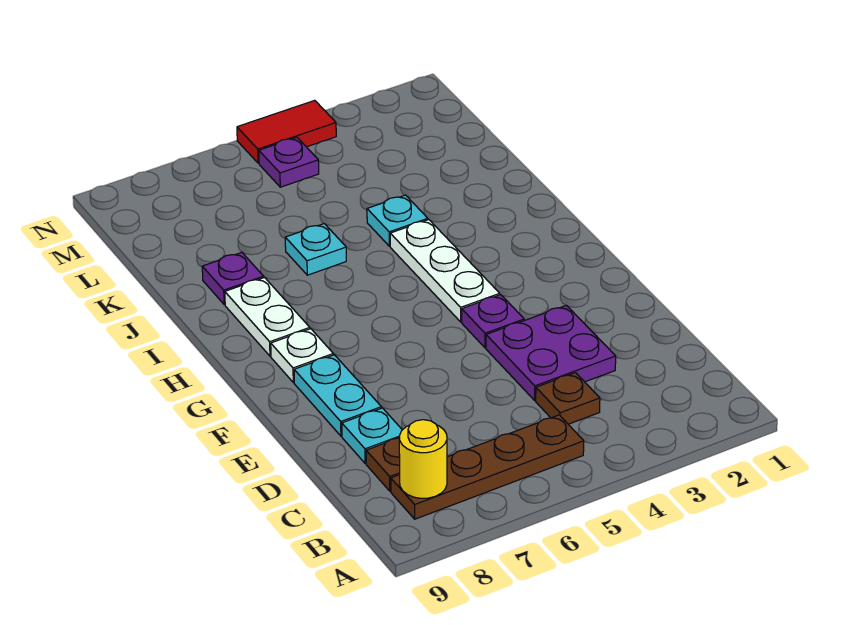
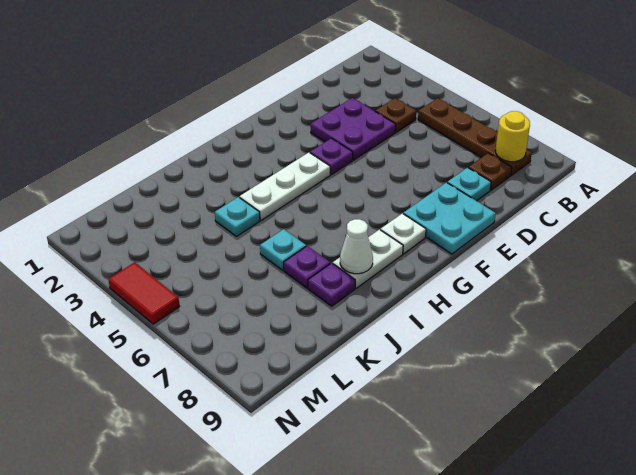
cyan plate E8:F8 level 1 -> cyan plate E8:F9 level 1
none -> white cone I8 level 2
purple plate M5 level 1 -> purple plate J7 level 1

